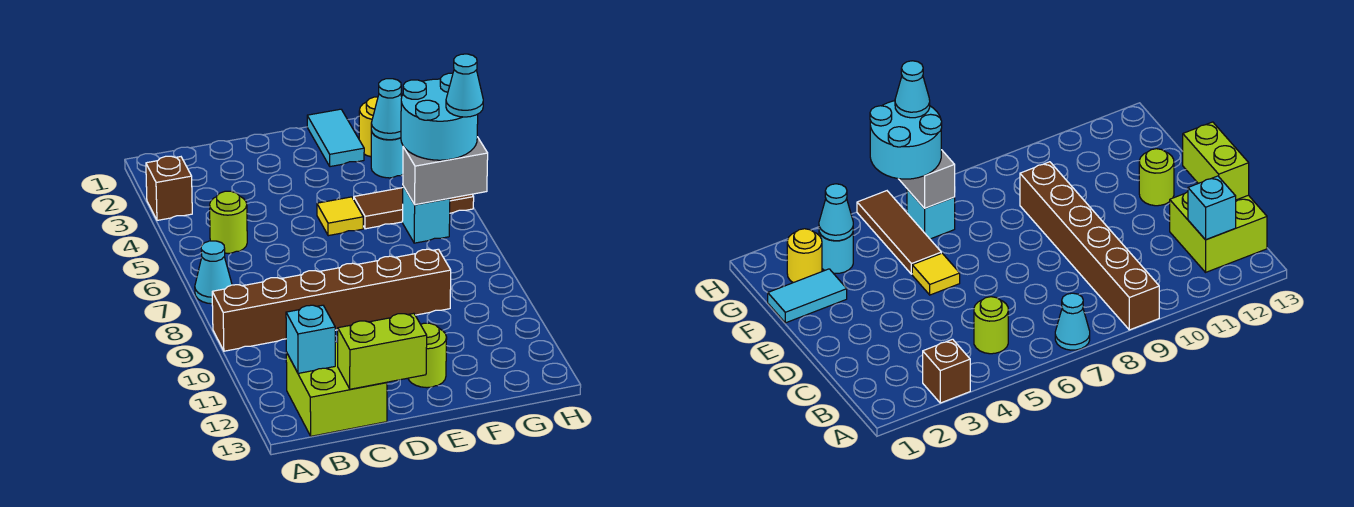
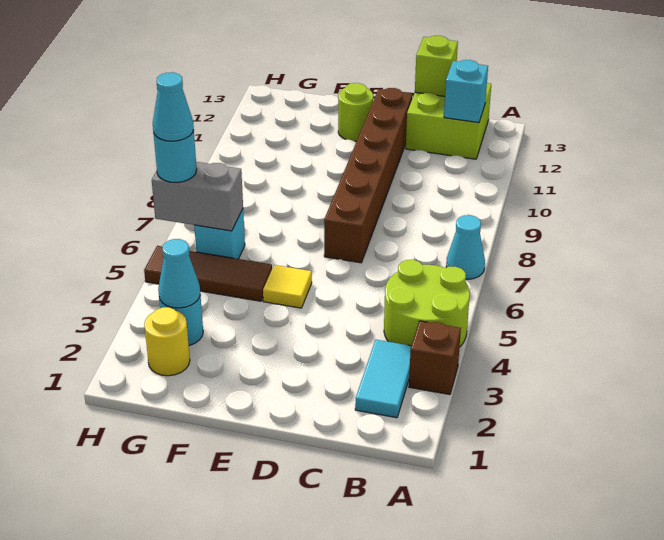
brown brick A9:F9 level 1 -> brown brick D7:D12 level 1
lime round brick B5 level 1 -> lime round brick A4:B5 level 1
lime brick C13:D13 level 2 -> lime brick C13 level 2
cyan tile F1:F2 level 1 -> cyan tile B2:B3 level 1
cyan round brick G5:H6 level 3 -> cyan round brick H6 level 3

